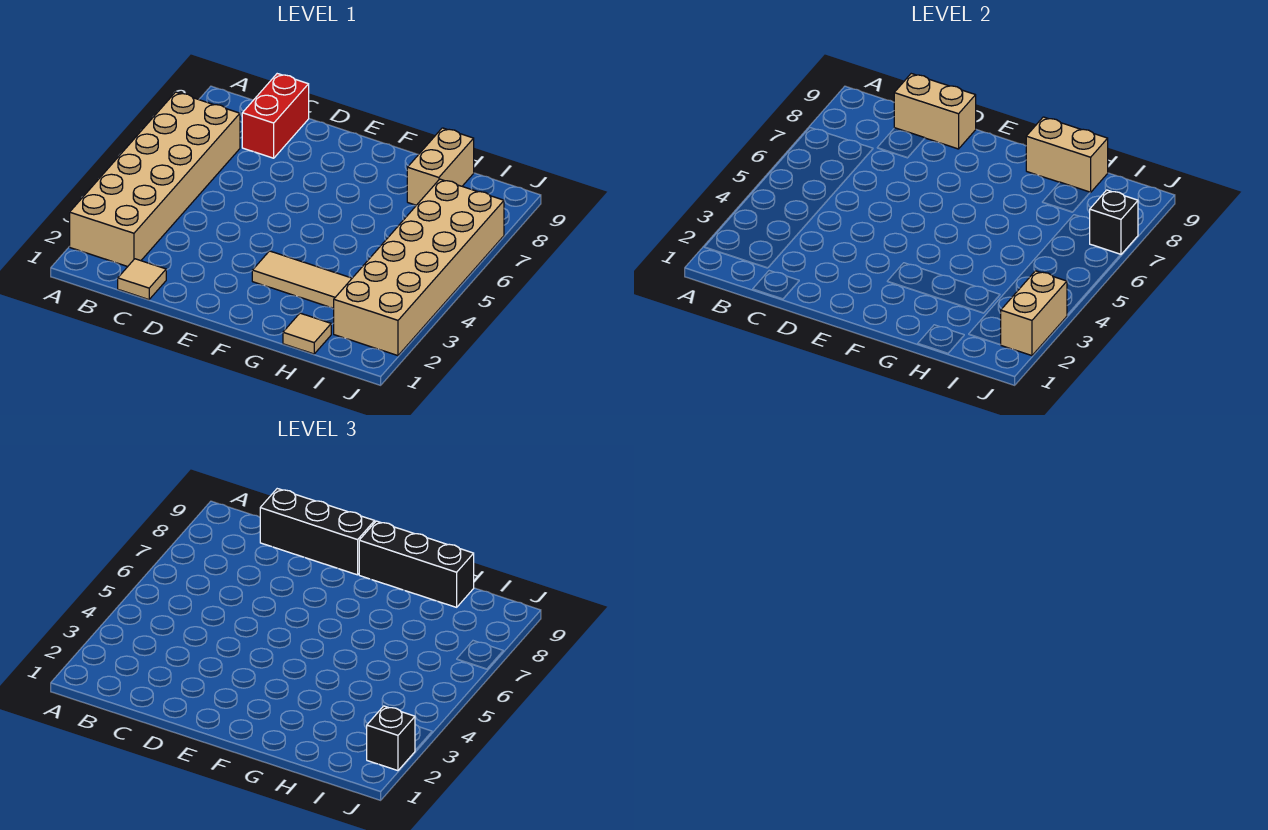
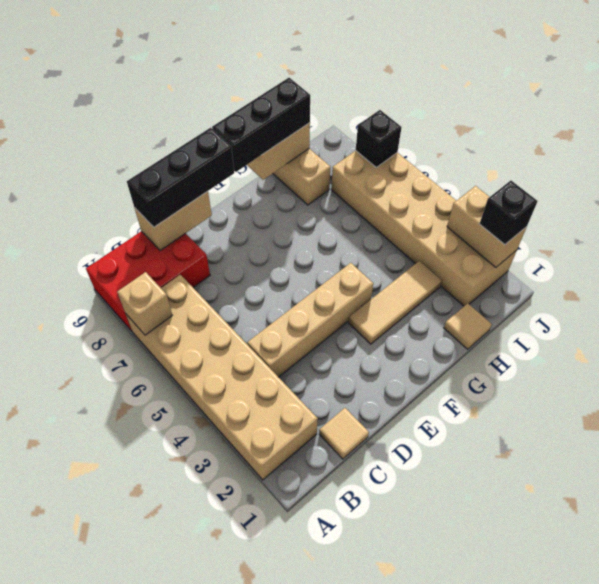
none -> tan brick A7 level 2
none -> tan brick C4:F4 level 1
red brick C8:C9 level 1 -> red brick A8:C9 level 1

